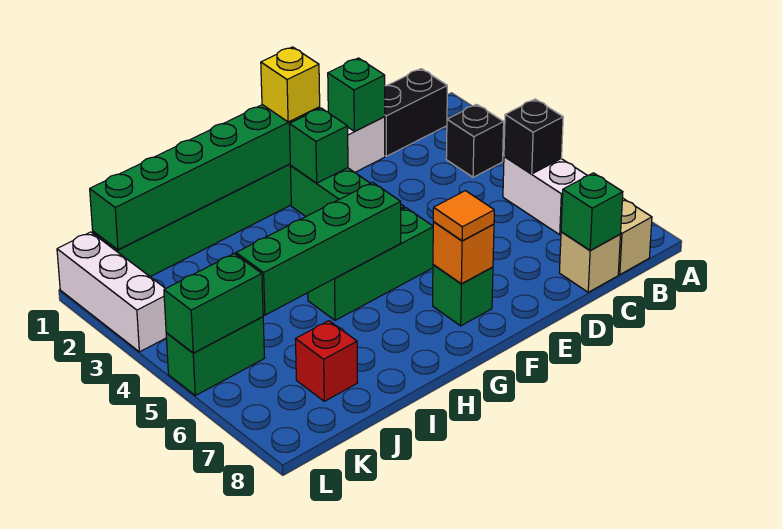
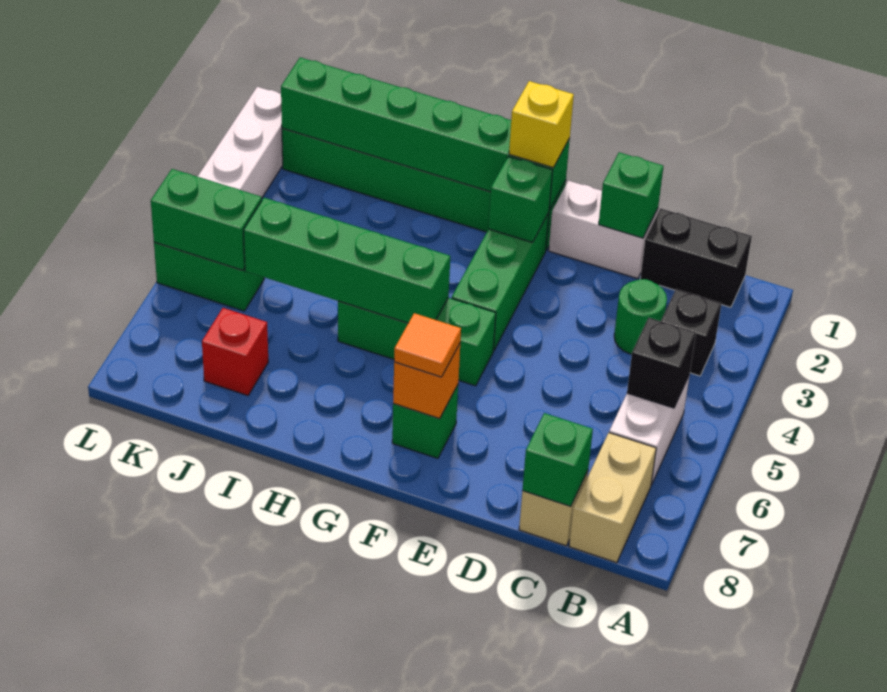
none -> green round brick C3 level 1

